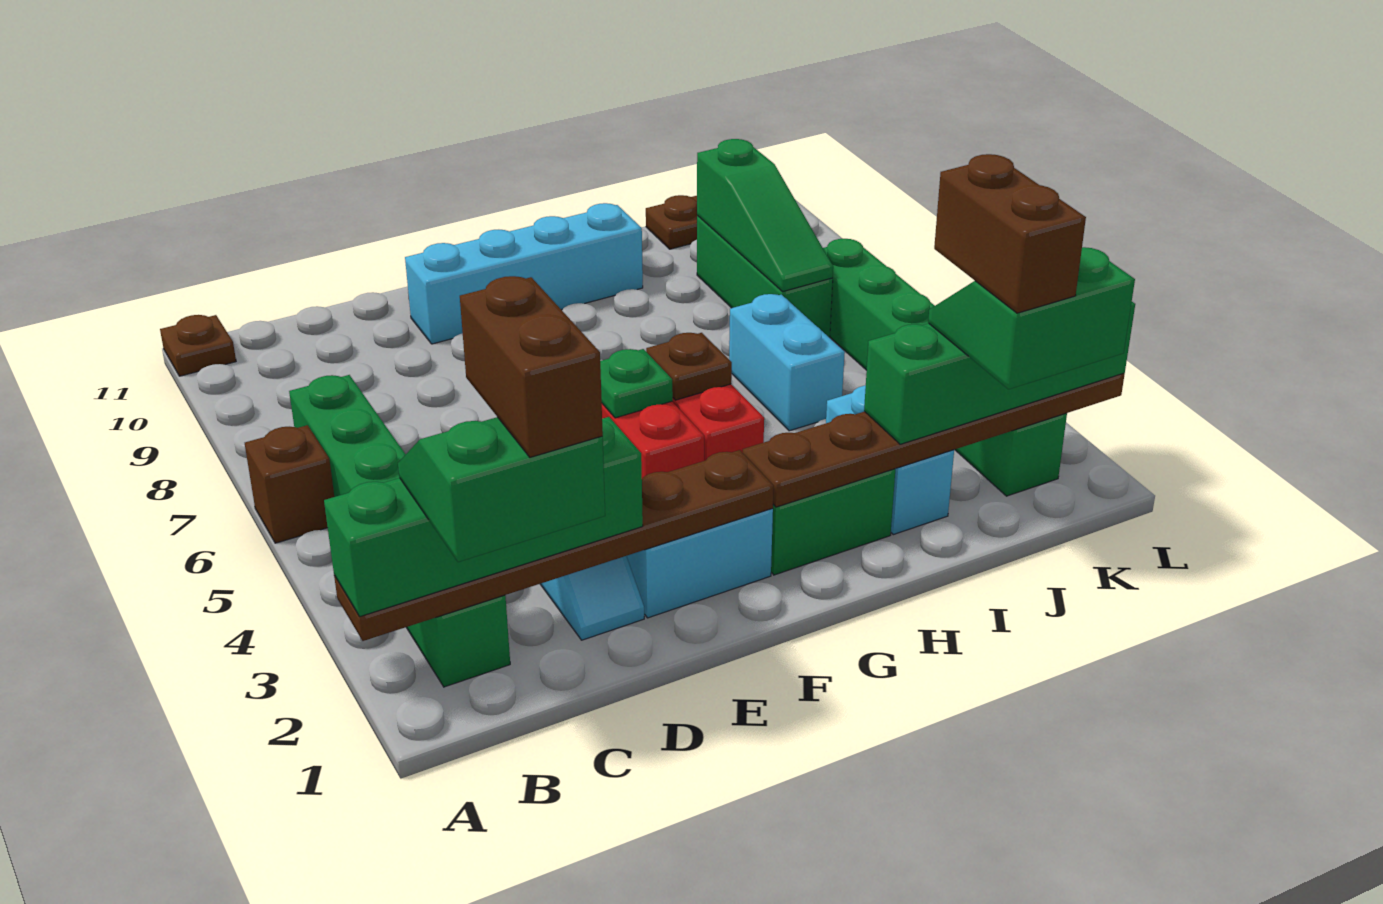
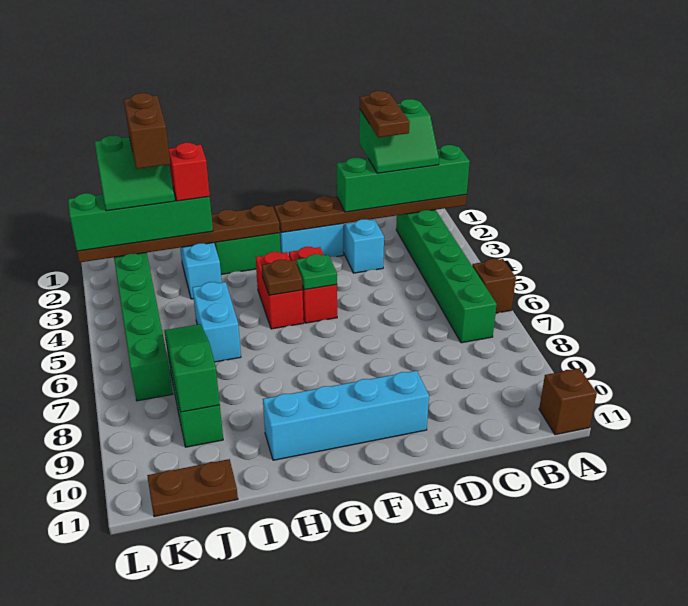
brown plate A11 level 1 -> brown brick A11 level 1
brown brick C1:C2 level 5 -> brown plate C1:C2 level 5
none -> red brick I2 level 4

